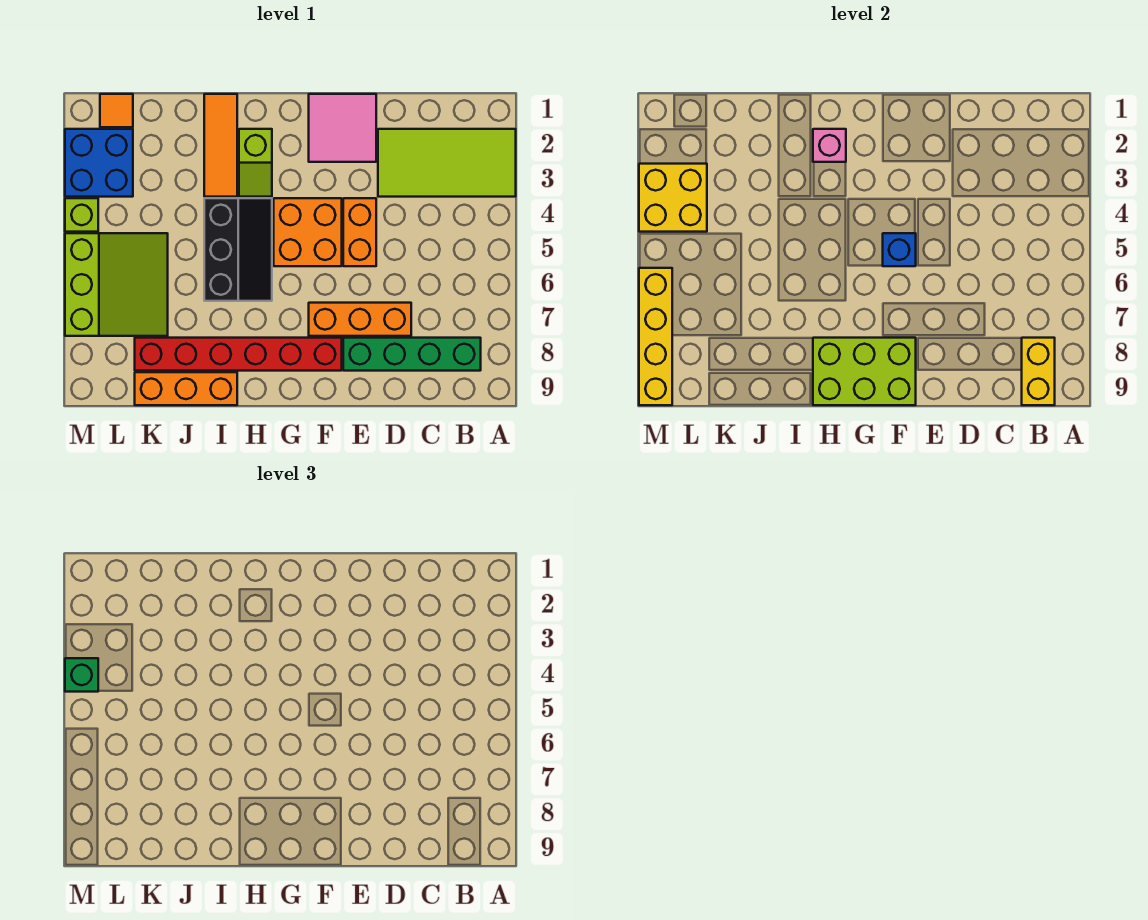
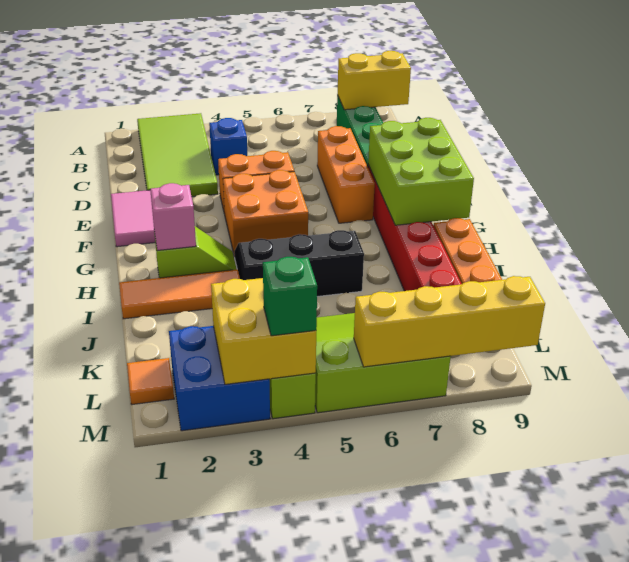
blue brick F5 level 2 -> blue brick C4 level 1

